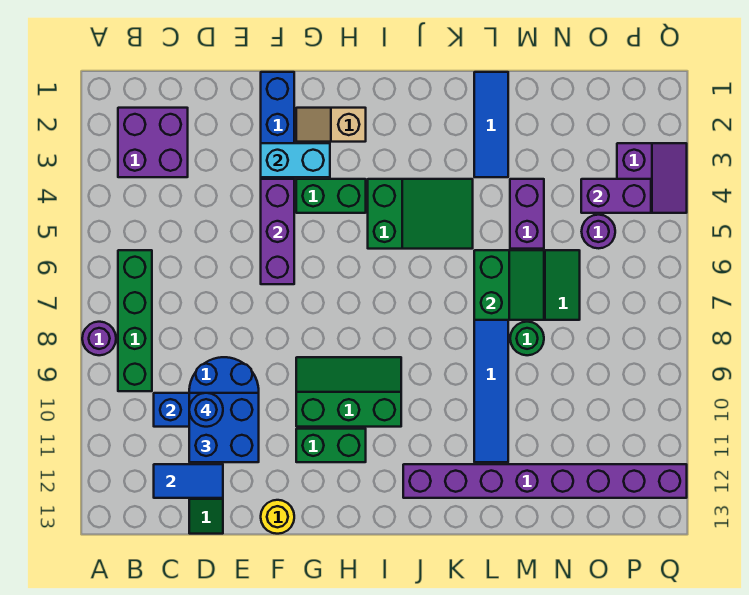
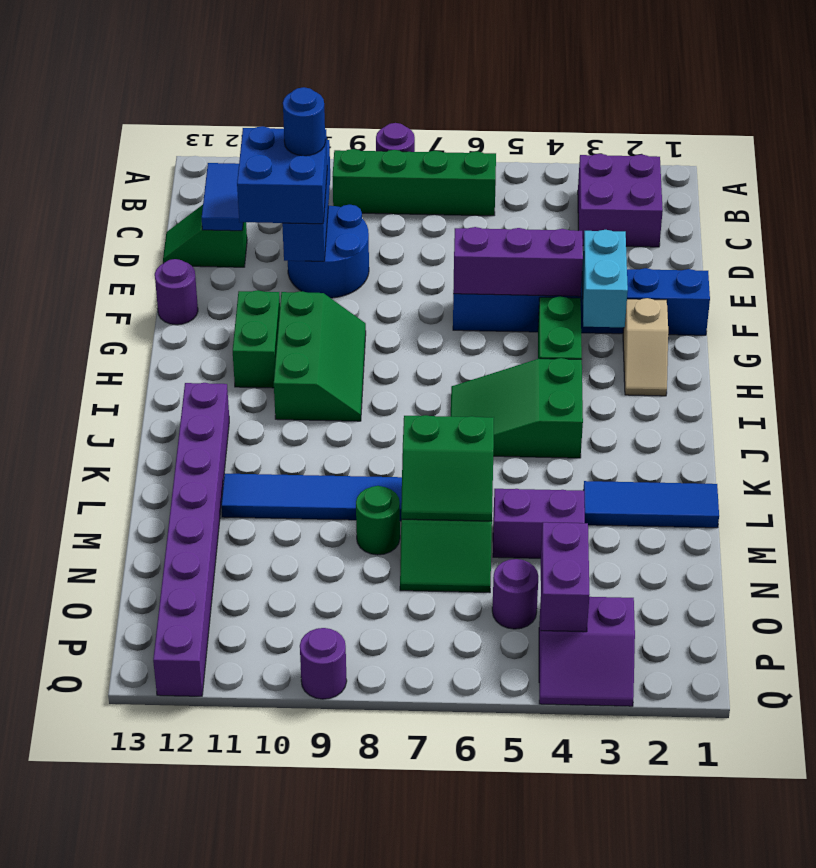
yellow round brick F13 level 1 -> purple round brick F13 level 1
tan slope G2:H2 level 1 top H -> tan slope G2:H2 level 1 top G
green slope I4:K5 level 1 top I -> green slope I4:J6 level 1 top 4
none -> purple round brick Q9 level 1

